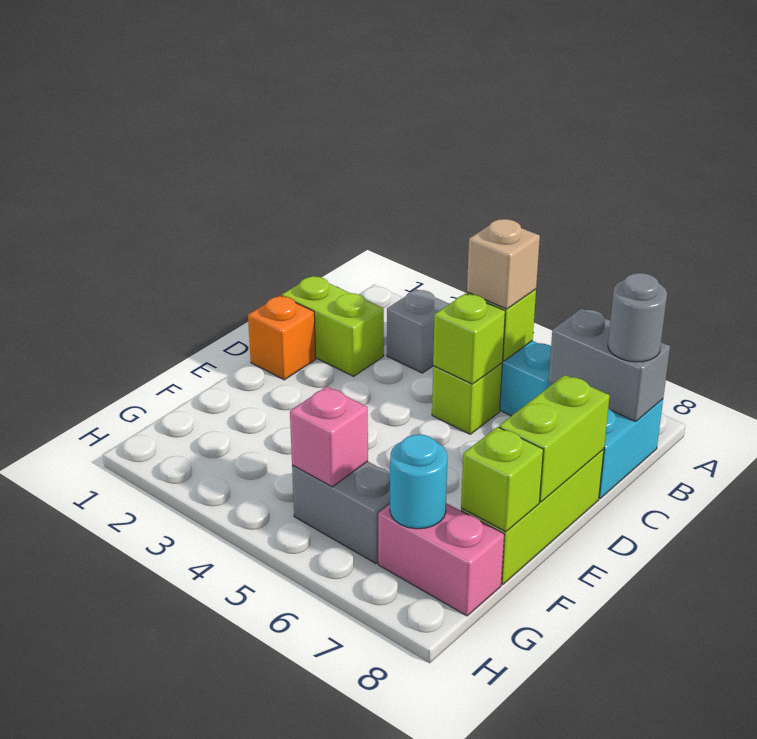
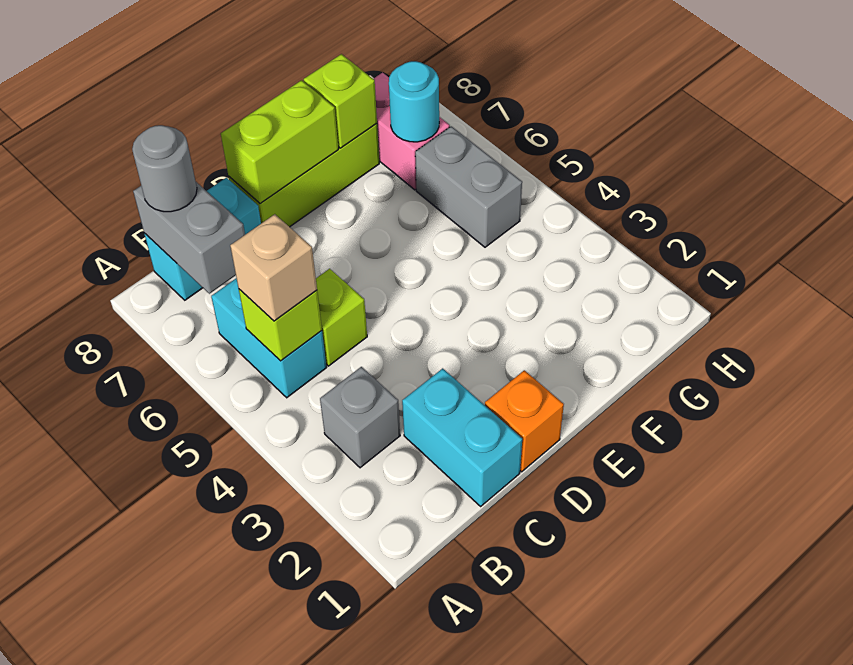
lime brick C1:C2 level 1 -> cyan brick C1:C2 level 1
lime brick C5 level 2 -> none
pink brick G5 level 2 -> none

